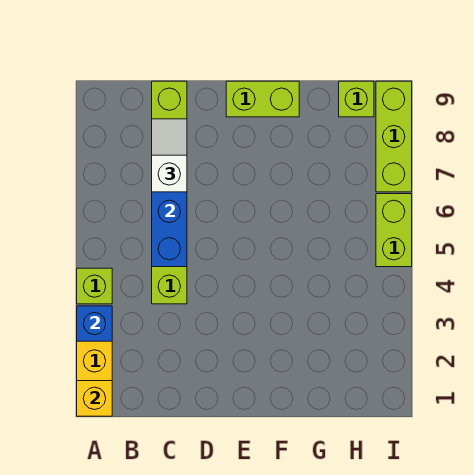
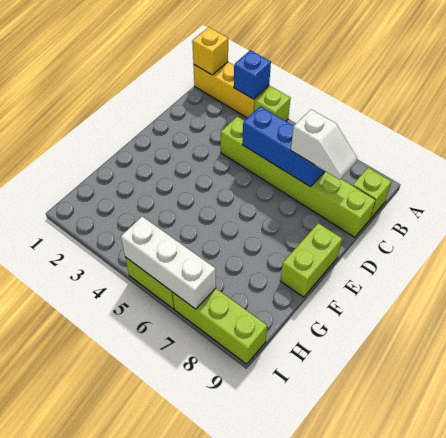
lime brick H9 level 1 -> lime brick B9 level 1
none -> white brick I5:I7 level 2

